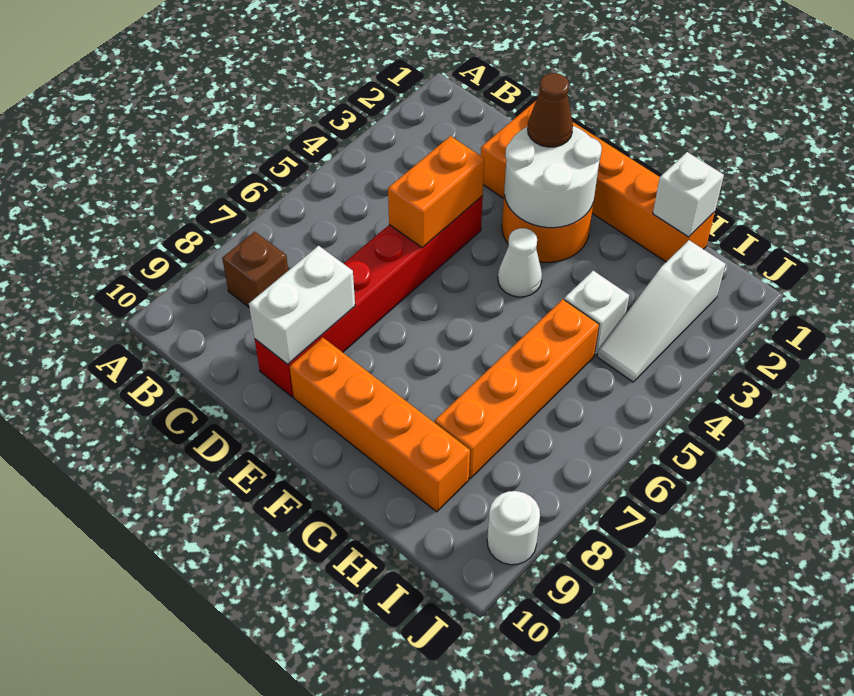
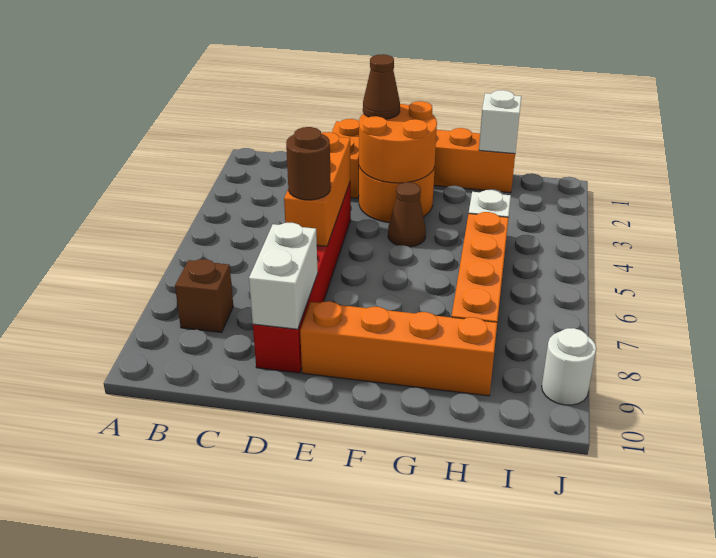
orange brick D4:D5 level 2 -> orange brick D4:D6 level 2
none -> brown round brick D6 level 3
white round brick E2:F3 level 2 -> orange round brick E2:F3 level 2
white cone F4 level 1 -> brown cone F4 level 1
white slope I2:I4 level 1 top 2 -> none

